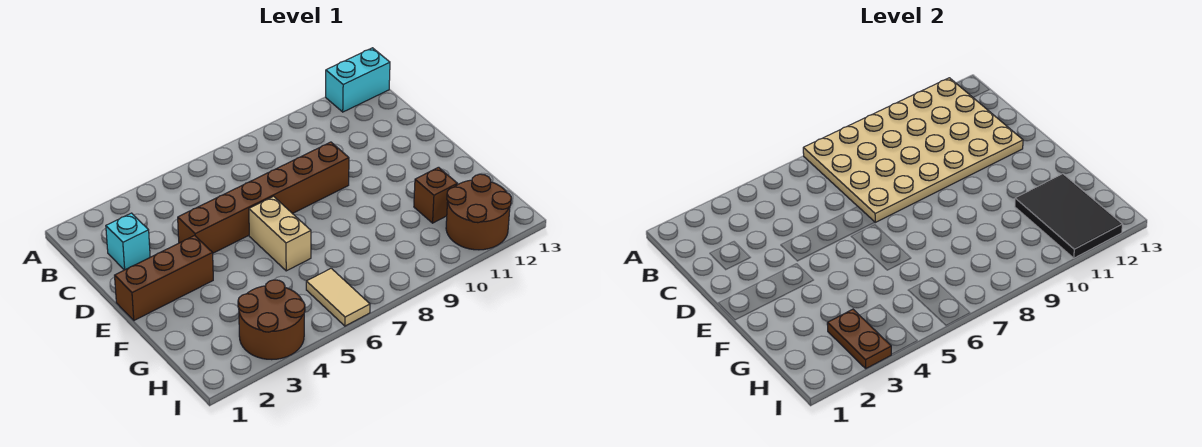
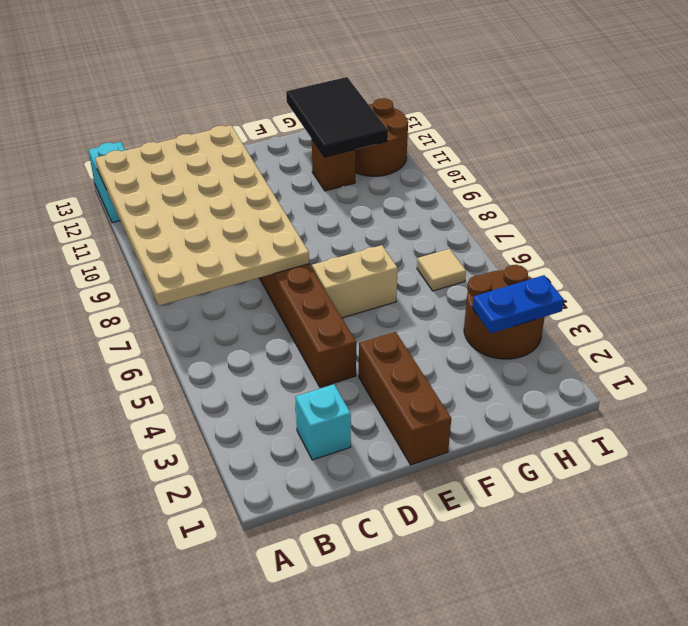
black tile G11:I12 level 2 -> black tile G11:H13 level 2
brown plate H3:I3 level 2 -> blue plate H3:I3 level 2
tan tile H6:I6 level 1 -> tan tile H6 level 1

